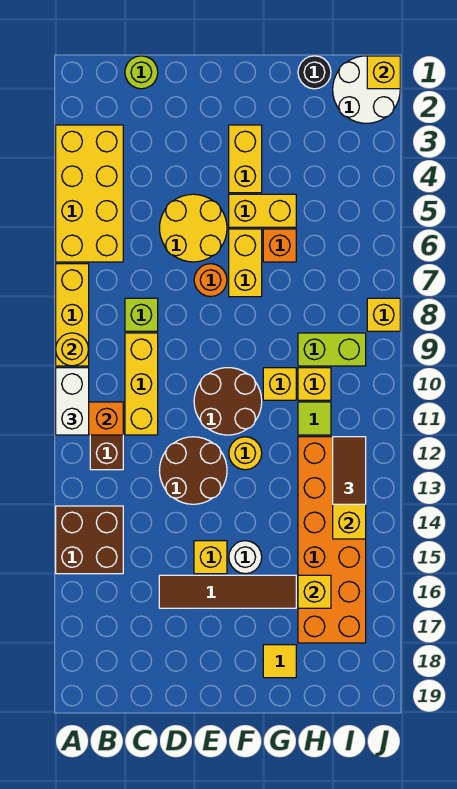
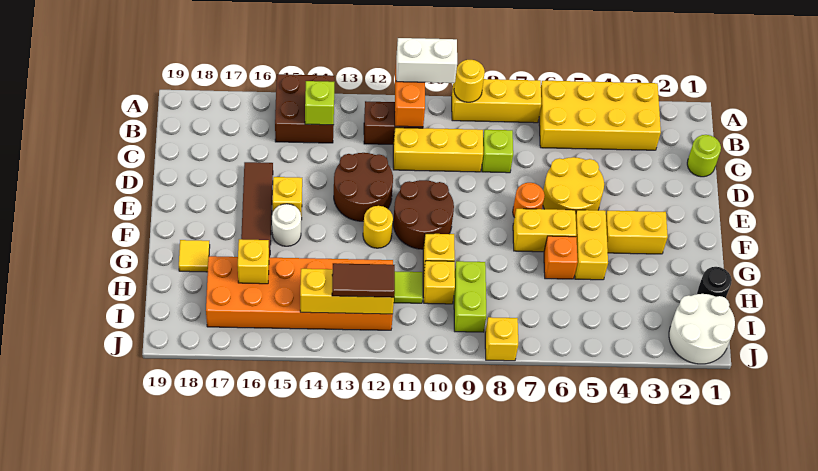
none -> lime brick B14 level 2
yellow brick J1 level 2 -> none

